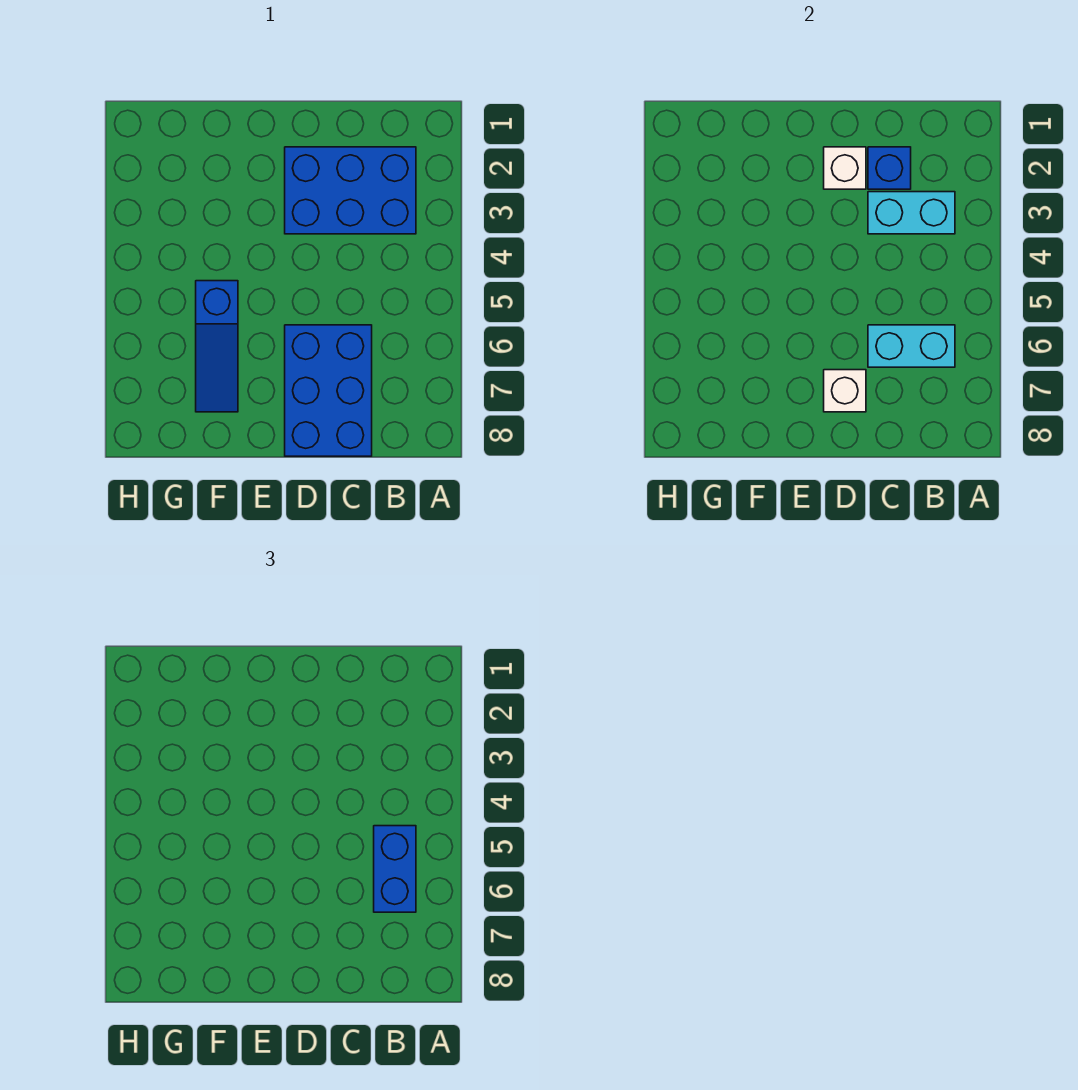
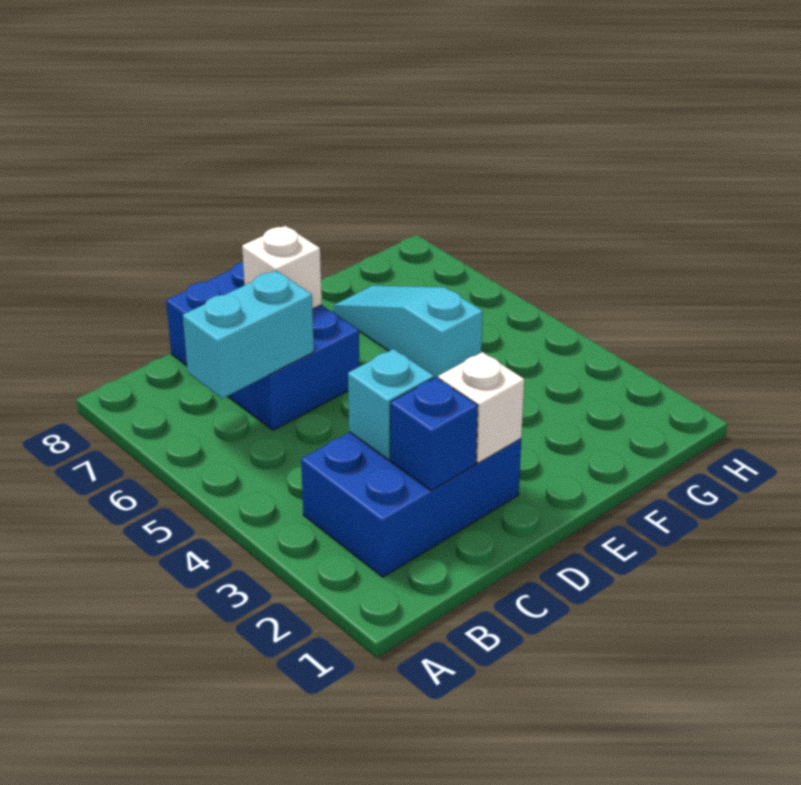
cyan brick B3:C3 level 2 -> cyan brick C3 level 2
blue brick B5:B6 level 3 -> none
blue slope F5:F7 level 1 top 5 -> cyan slope F5:F7 level 1 top 5

